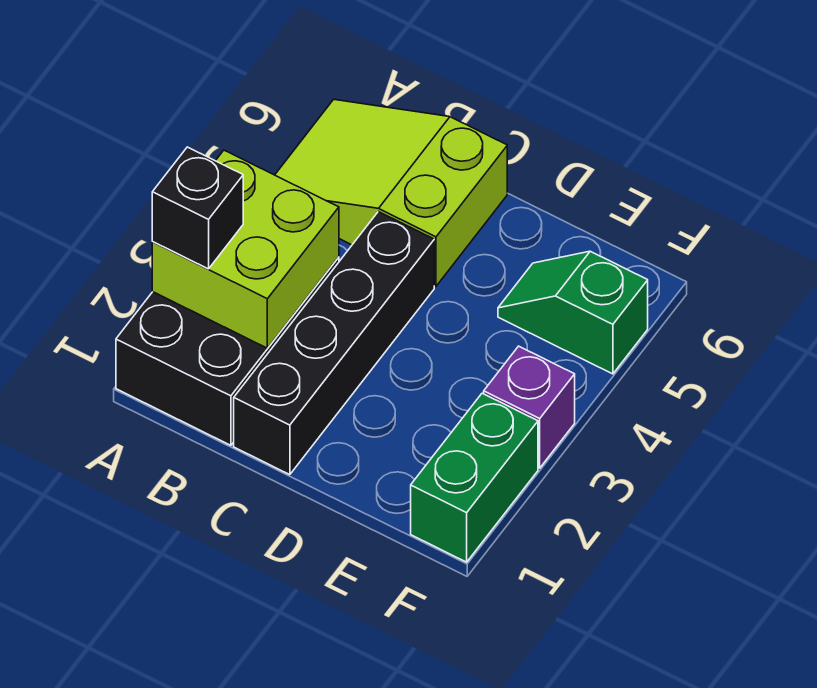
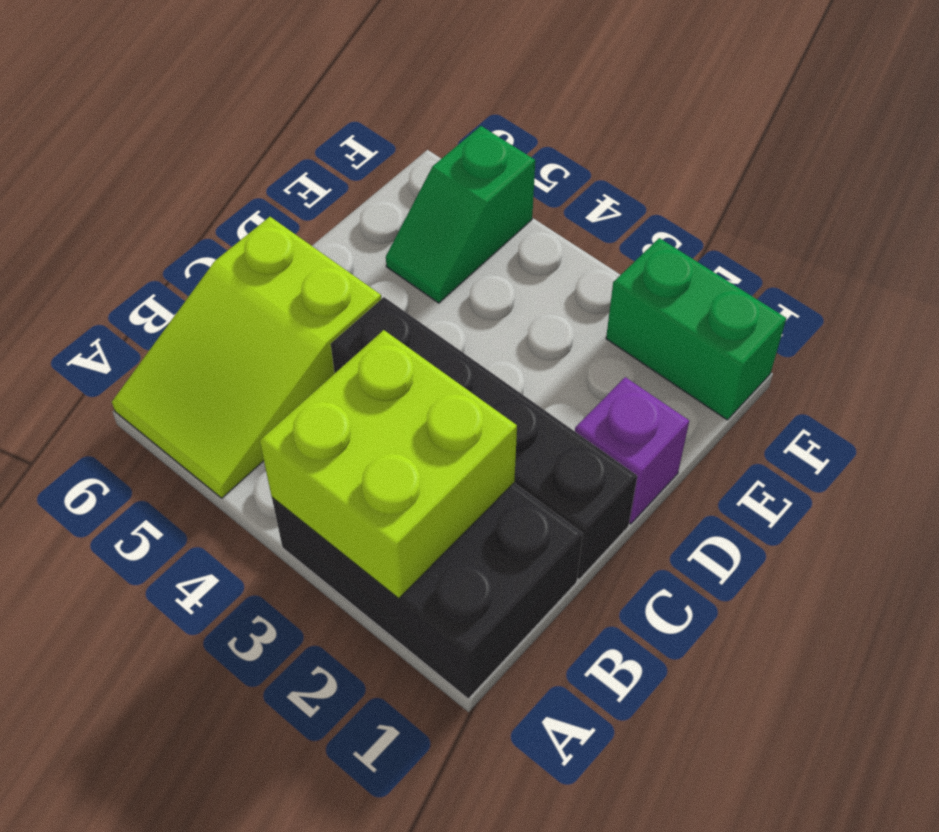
black brick A2 level 3 -> none
purple brick F3 level 1 -> purple brick D1 level 1

